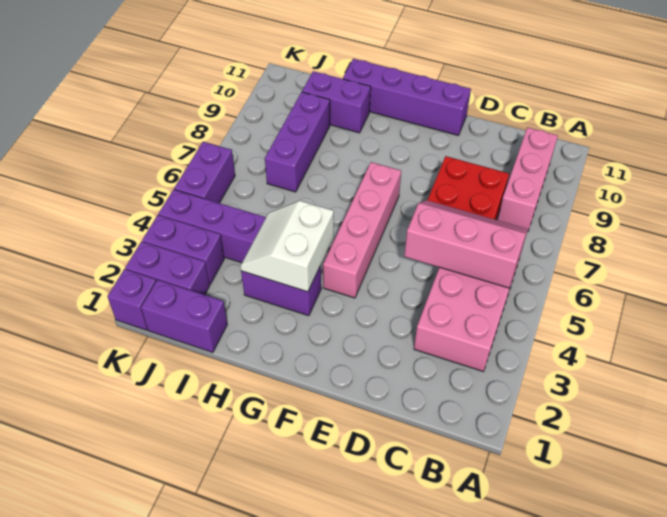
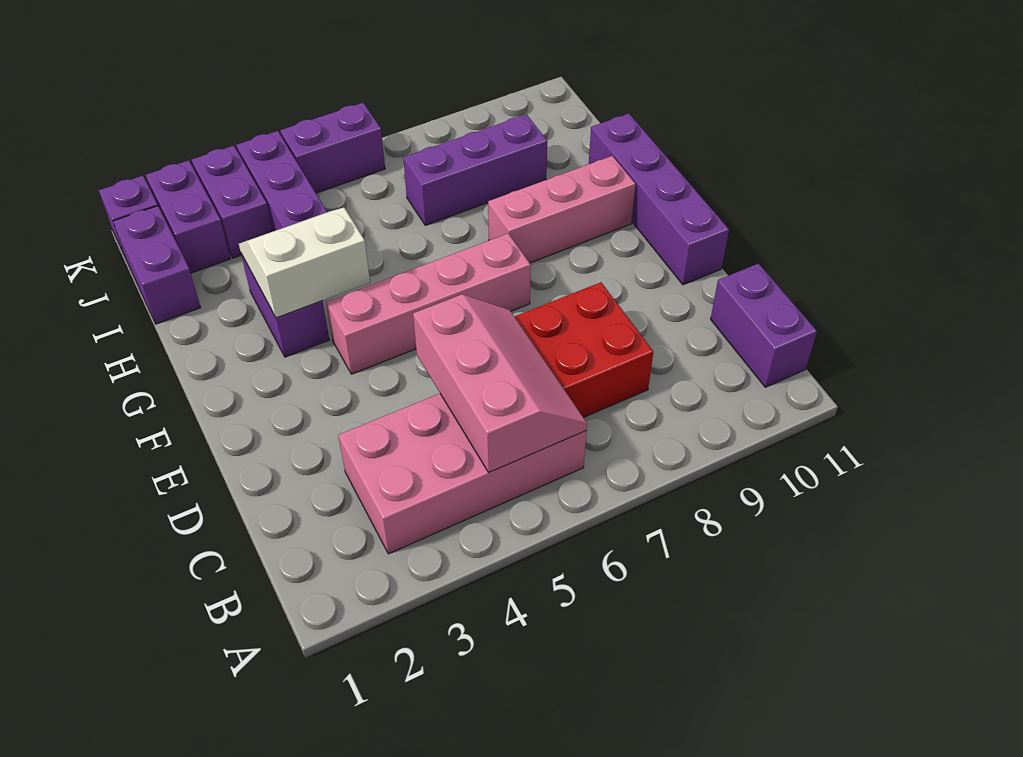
pink brick B8:B10 level 1 -> pink brick G8:G10 level 1
purple brick H10:I10 level 1 -> purple brick B11:C11 level 1

